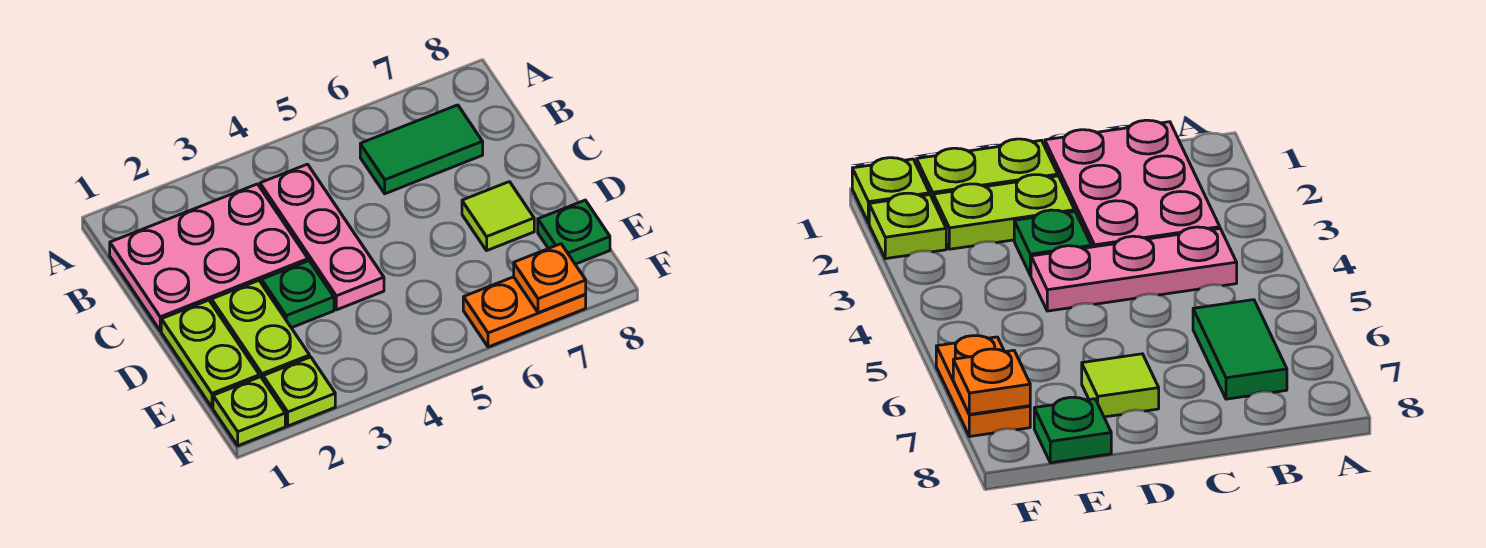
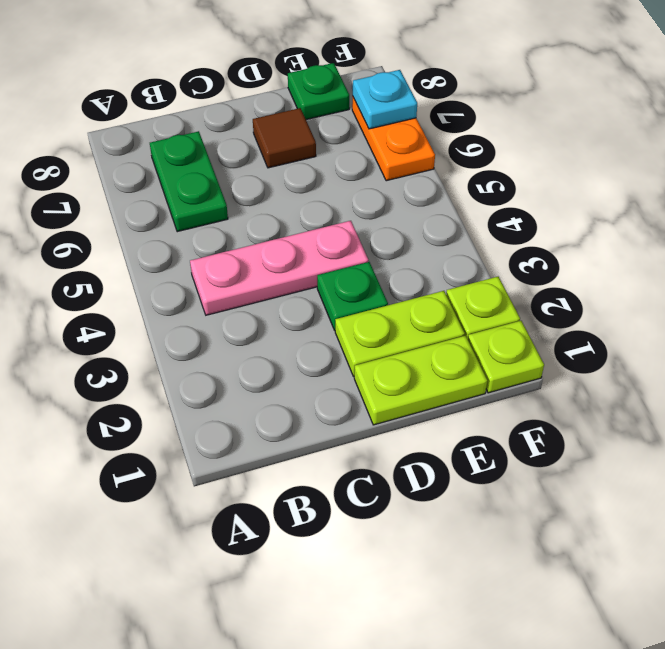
pink plate B1:C3 level 1 -> none
green tile B6:B7 level 1 -> green plate B6:B7 level 1
lime tile D7 level 1 -> brown tile D7 level 1
orange plate F7 level 2 -> cyan plate F7 level 2

